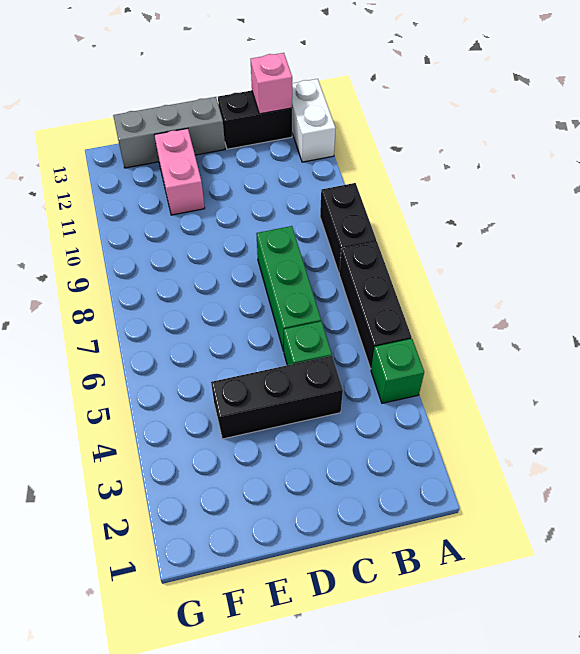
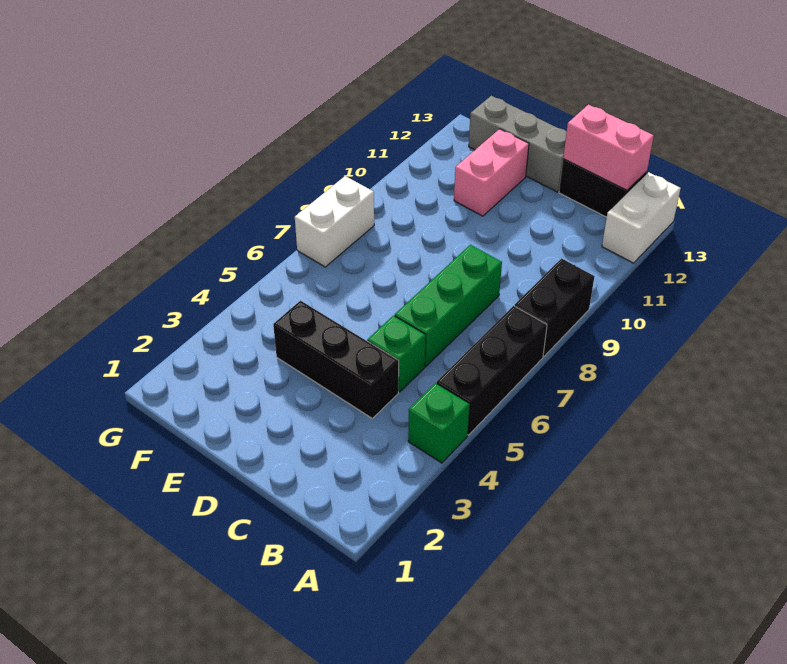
pink brick B13 level 2 -> pink brick B13:C13 level 2
none -> white brick G7:G8 level 1

